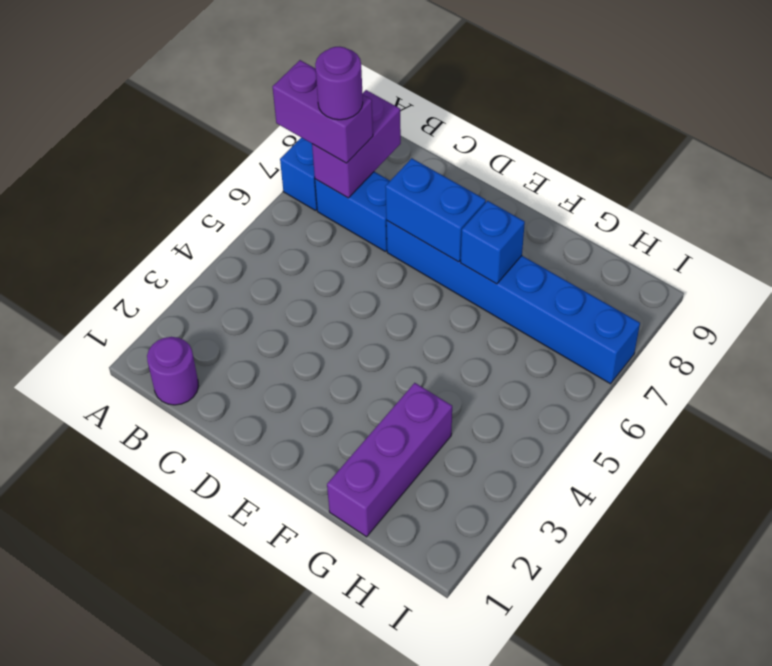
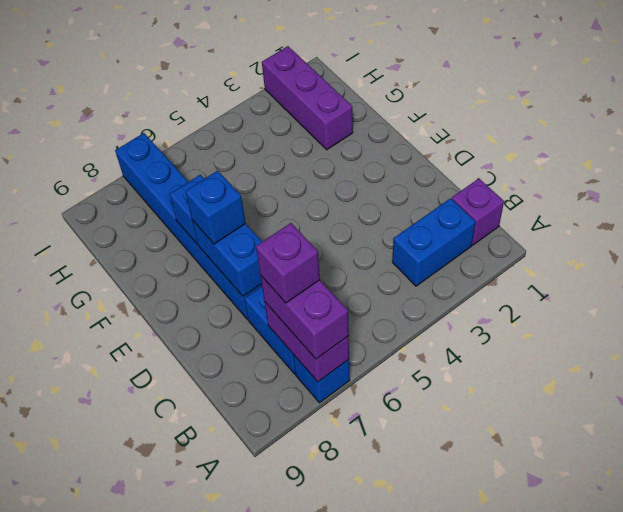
purple round brick B1 level 1 -> purple brick B1 level 1
none -> blue brick B2:B3 level 1
purple brick B7:B8 level 2 -> purple brick A7:B7 level 2
purple round brick B7 level 4 -> purple brick B7 level 4
none -> blue brick E7 level 3
purple brick G1:G3 level 1 -> purple brick G2:I2 level 1

